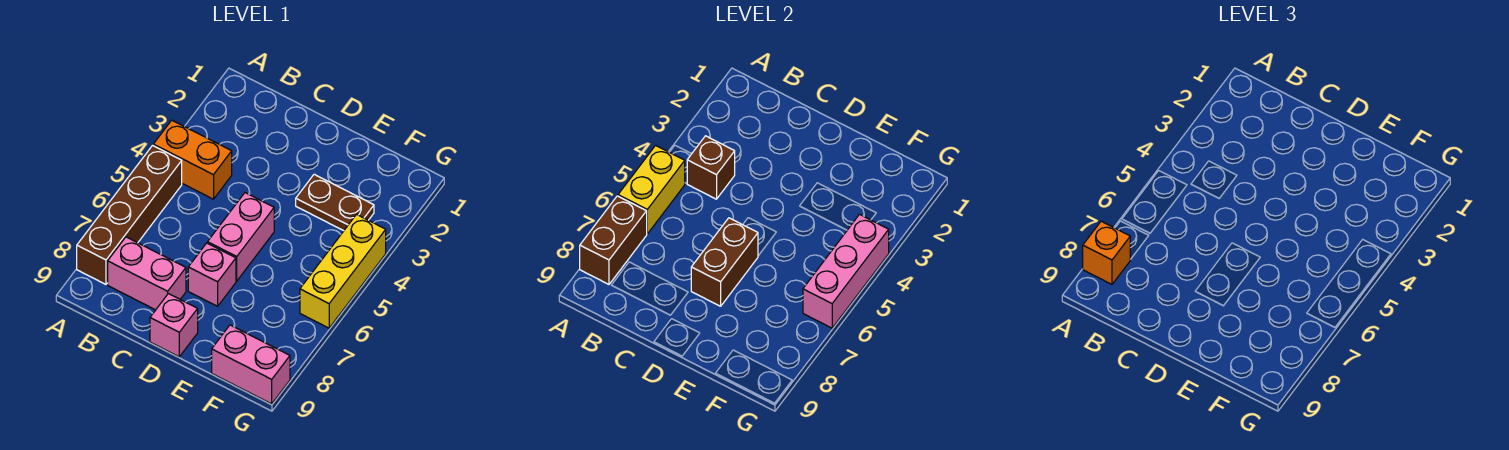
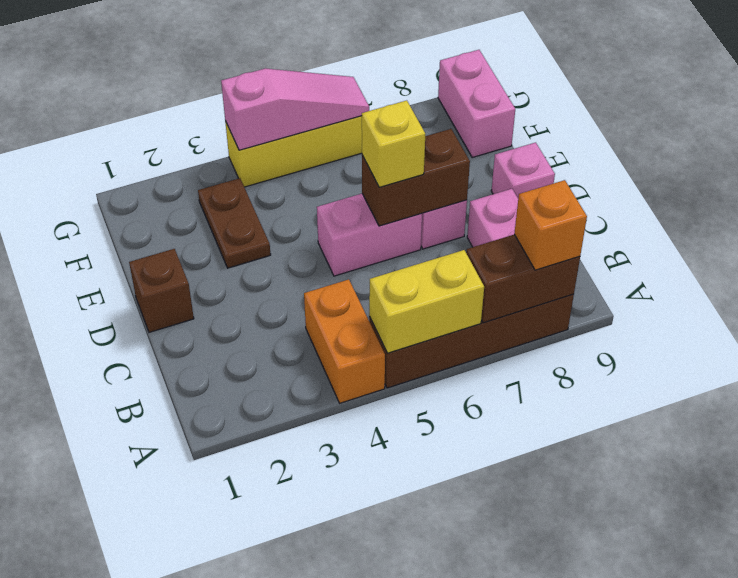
brown brick B4 level 2 -> brown brick D1 level 1
none -> yellow brick D6 level 3
pink brick G4:G6 level 2 -> pink slope G4:G6 level 2 top 4

